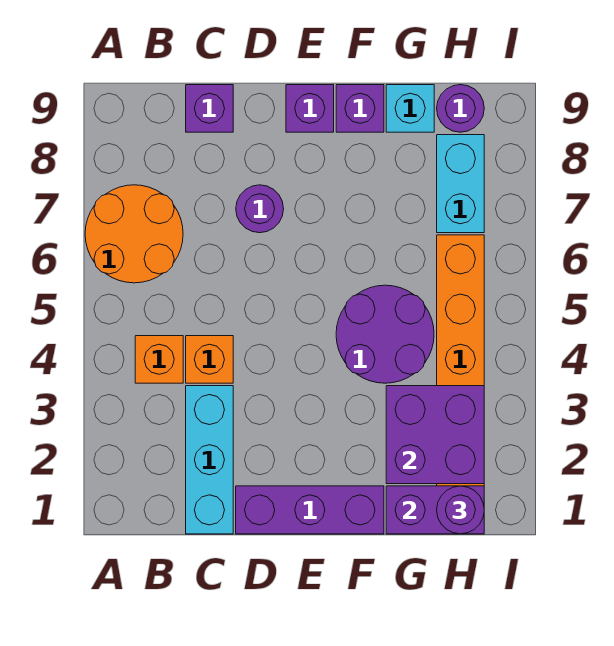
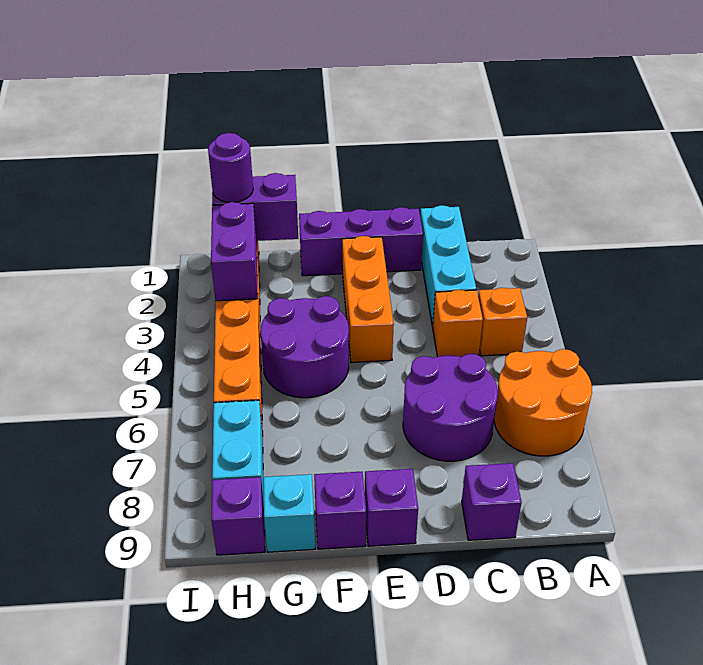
purple round brick D7 level 1 -> purple round brick C6:D7 level 1
none -> orange brick E2:E4 level 1
purple brick G2:H3 level 2 -> purple brick H2:H3 level 2
purple round brick H9 level 1 -> purple brick H9 level 1

